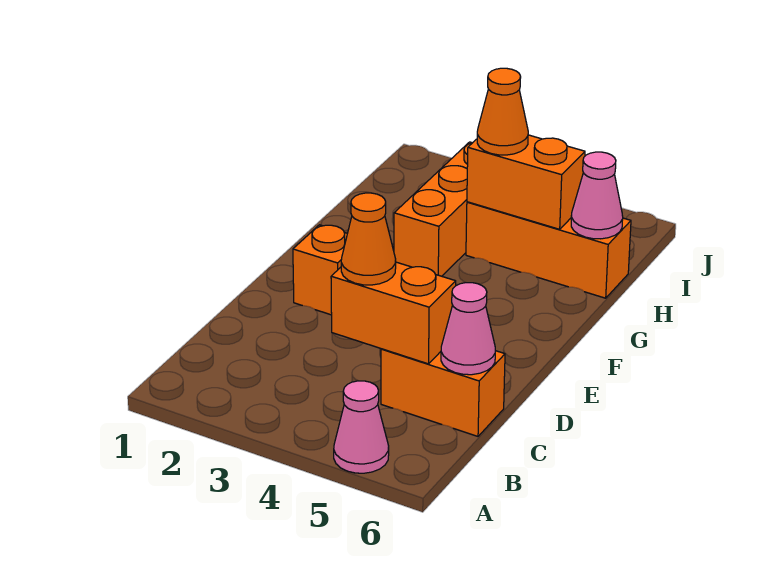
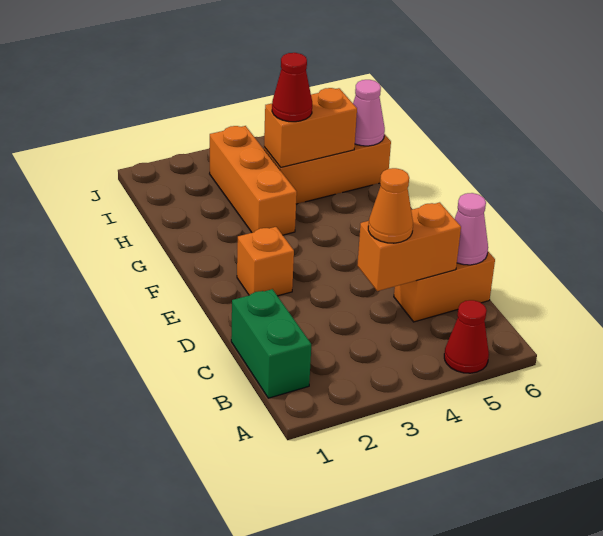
pink cone A5 level 1 -> red cone A5 level 1
none -> green brick B1:C1 level 1
orange cone H4 level 3 -> red cone H4 level 3

